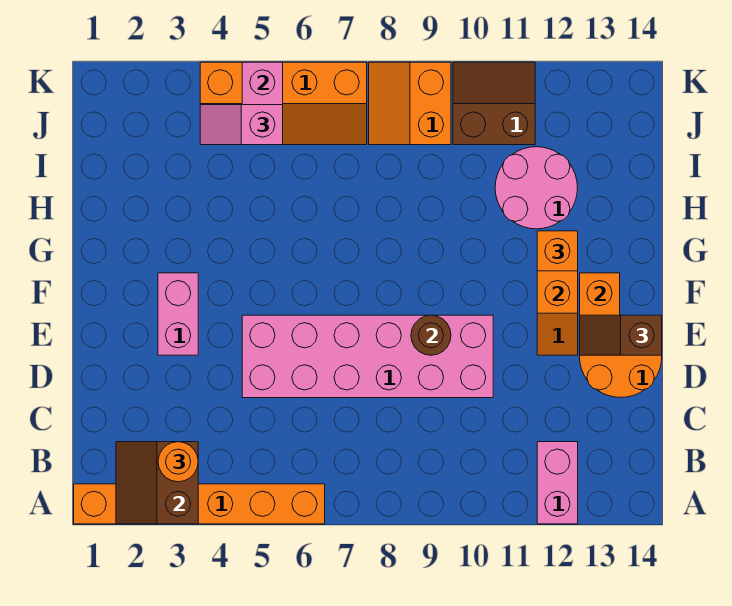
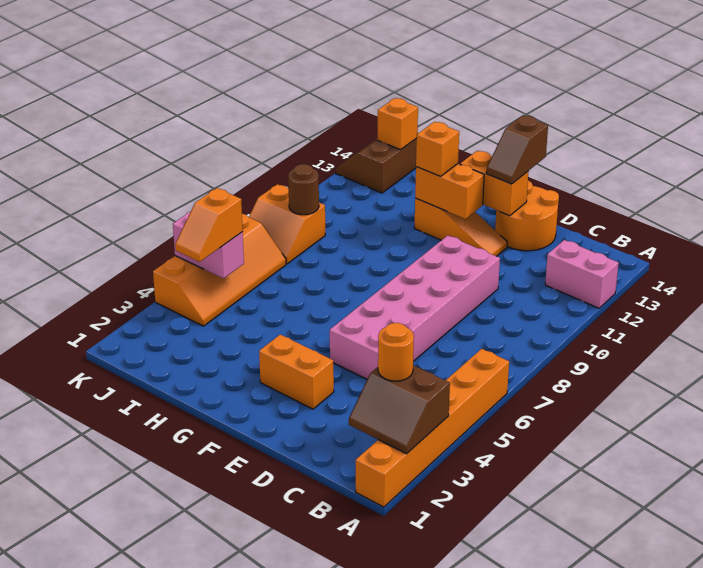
pink brick E3:F3 level 1 -> orange brick E3:F3 level 1
brown round brick E9 level 2 -> brown round brick J9 level 2
pink round brick H11:I12 level 1 -> none
pink slope J4:J5 level 3 top 5 -> orange slope J4:J5 level 3 top 5
brown slope J10:K11 level 1 top J -> brown slope J13:K14 level 1 top J
none -> orange brick J14 level 2

